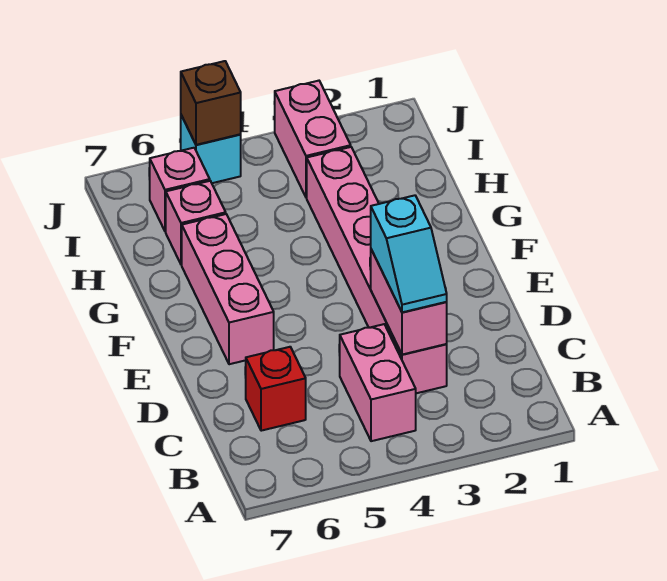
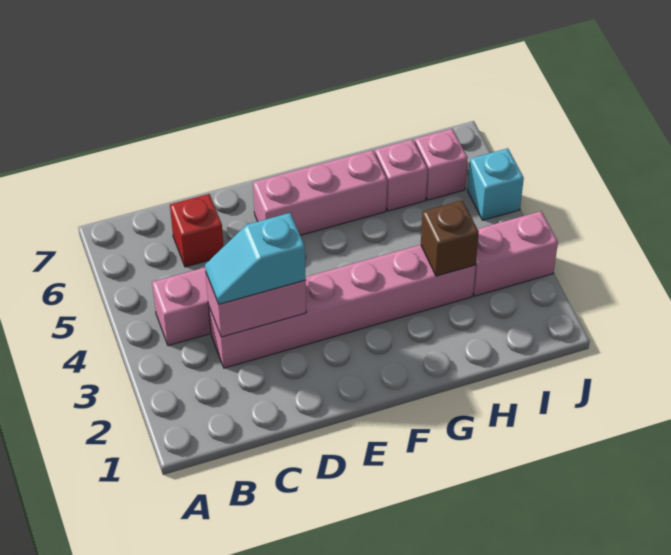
brown brick J5 level 2 -> brown brick H3 level 2

